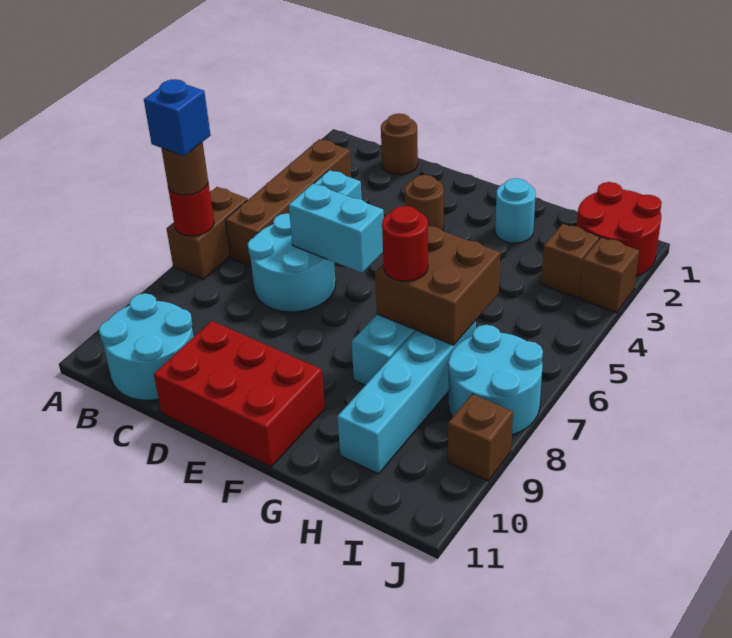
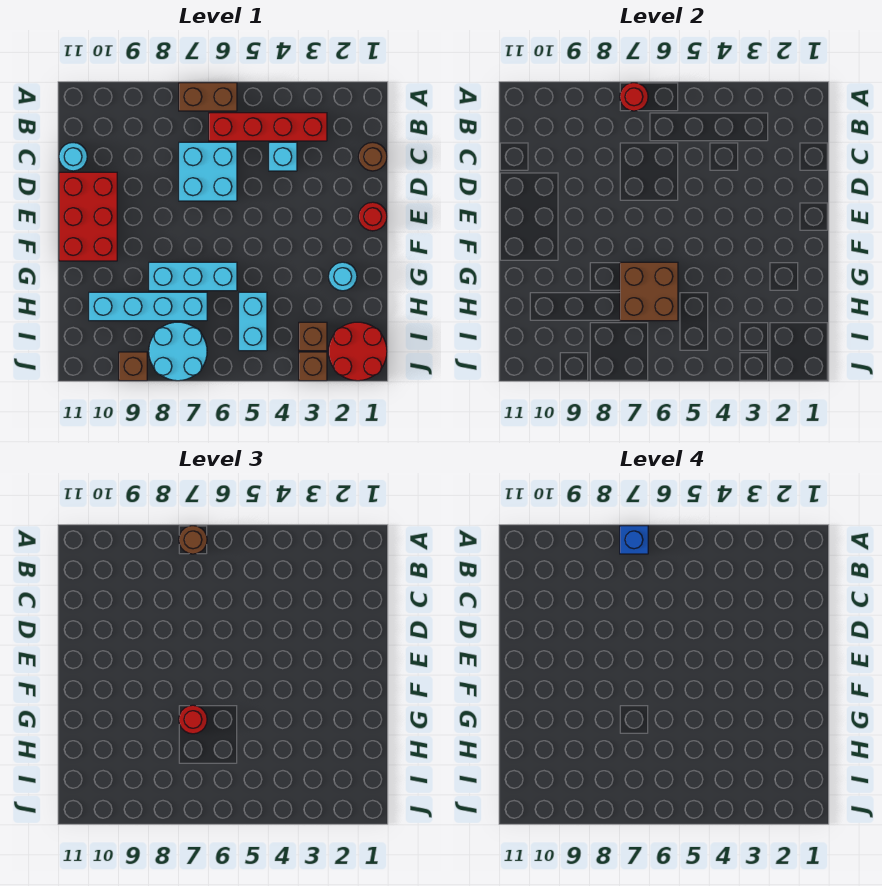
brown brick B3:B6 level 1 -> red brick B3:B6 level 1
cyan round brick B10:C11 level 1 -> cyan round brick C11 level 1
cyan round brick C6:D7 level 1 -> cyan brick C6:D7 level 1
cyan brick D6:E6 level 2 -> cyan brick H5:I5 level 1
none -> red round brick E1 level 1
brown round brick E3 level 1 -> none

